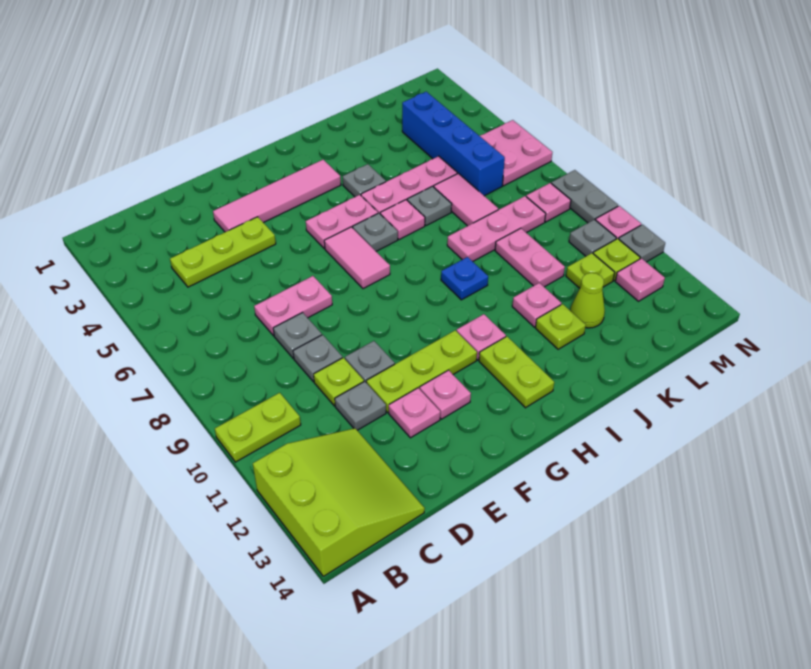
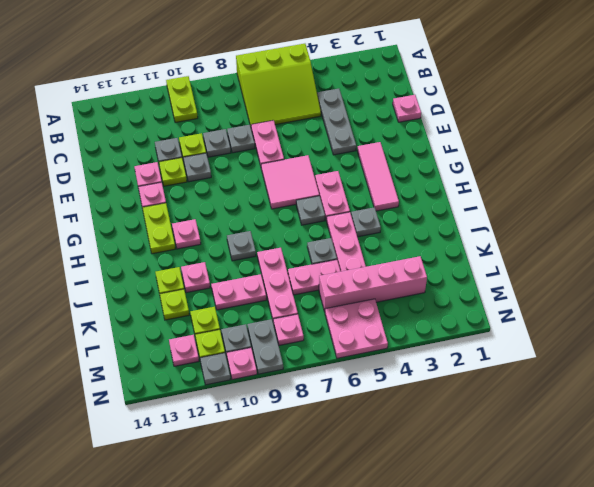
lime slope A12:C14 level 1 top A -> lime slope A5:C7 level 1 top A
lime plate C4:E4 level 1 -> grey plate C4:E4 level 1
pink tile E3:H3 level 1 -> pink tile F3:H3 level 1
lime plate E11:G11 level 1 -> lime plate E11 level 1
pink tile G6:G7 level 1 -> pink tile F6:G7 level 1
lime plate H12:H13 level 1 -> lime plate G12:H12 level 1
pink plate I6 level 1 -> pink plate D1 level 1
blue plate I9 level 1 -> grey plate I9 level 1
pink tile K6:K7 level 1 -> pink plate K6:K7 level 1
lime cone K12 level 1 -> lime plate K12 level 1
blue brick L3:L6 level 1 -> pink brick L3:L6 level 1
grey plate N8:N9 level 1 -> grey plate M9:N9 level 1

